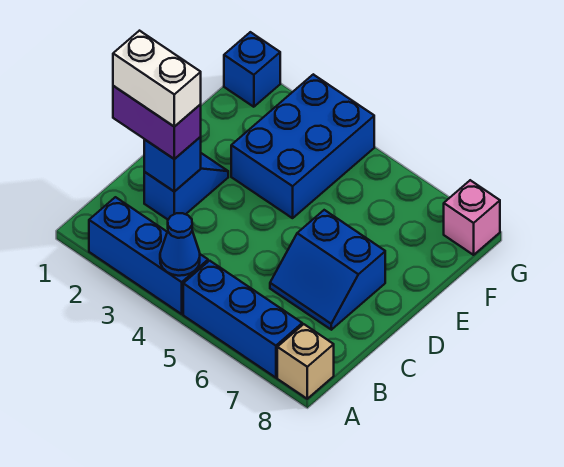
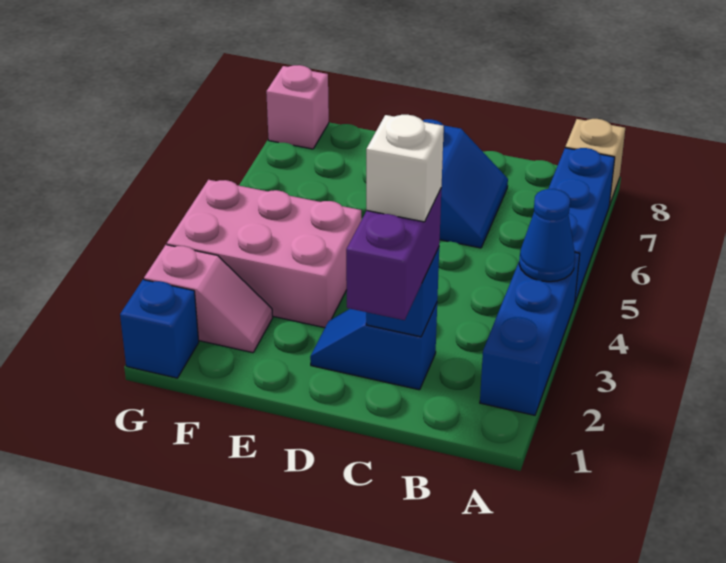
white brick C1:C2 level 4 -> white brick C2 level 4
blue brick E3:G4 level 1 -> pink brick E3:G4 level 1
none -> pink slope F2:G2 level 1 top G

